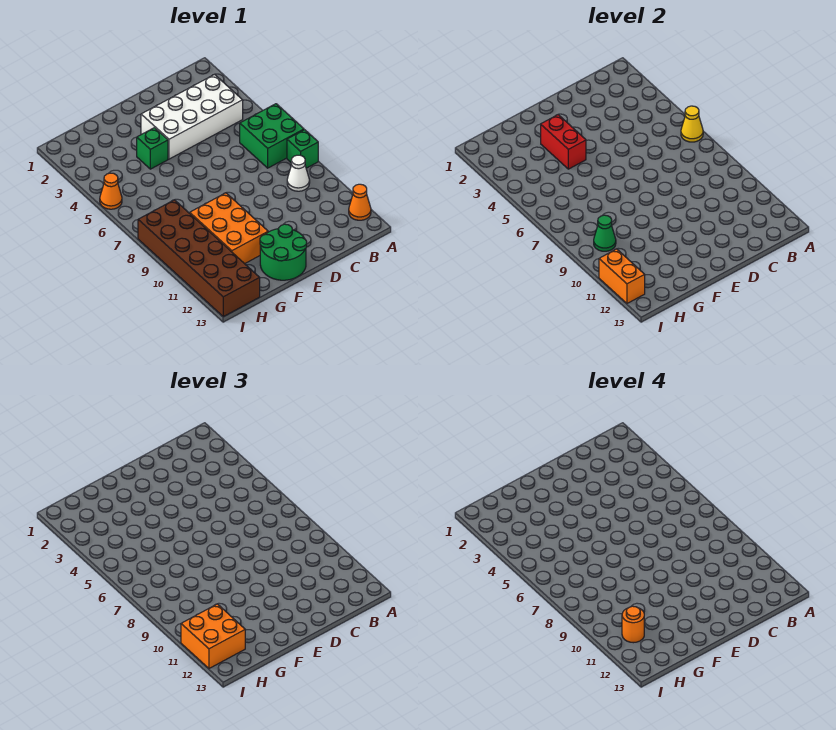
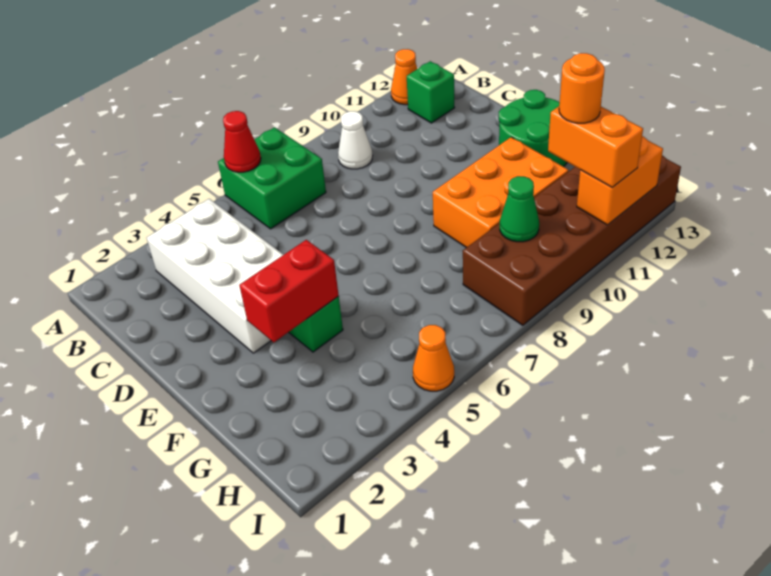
yellow cone A6 level 2 -> red cone A6 level 2
green brick A8 level 1 -> green brick B12 level 1
orange brick H11:I12 level 3 -> orange brick H11:I11 level 3

